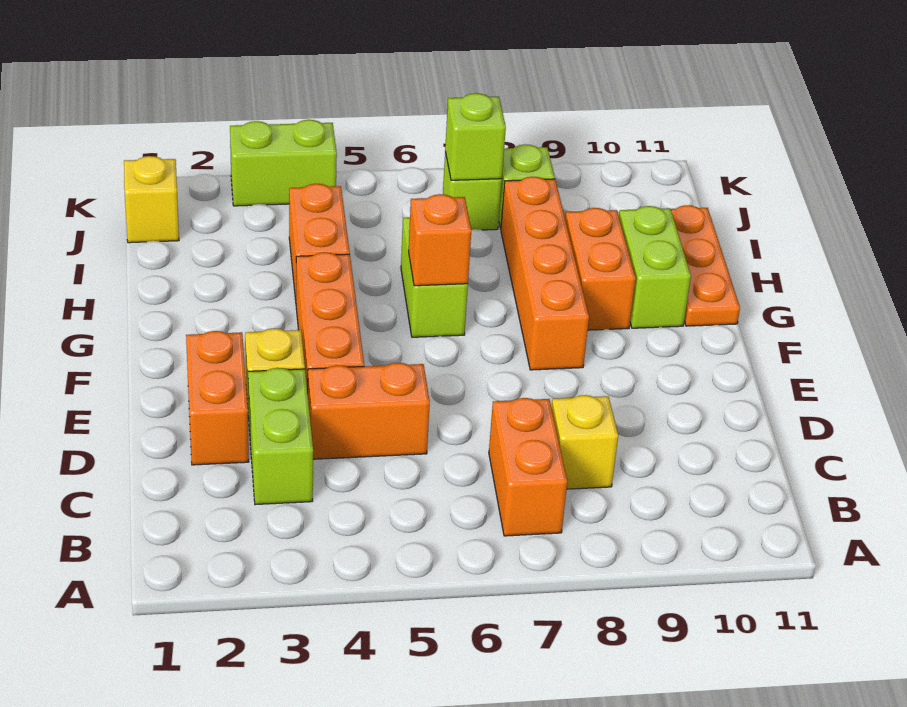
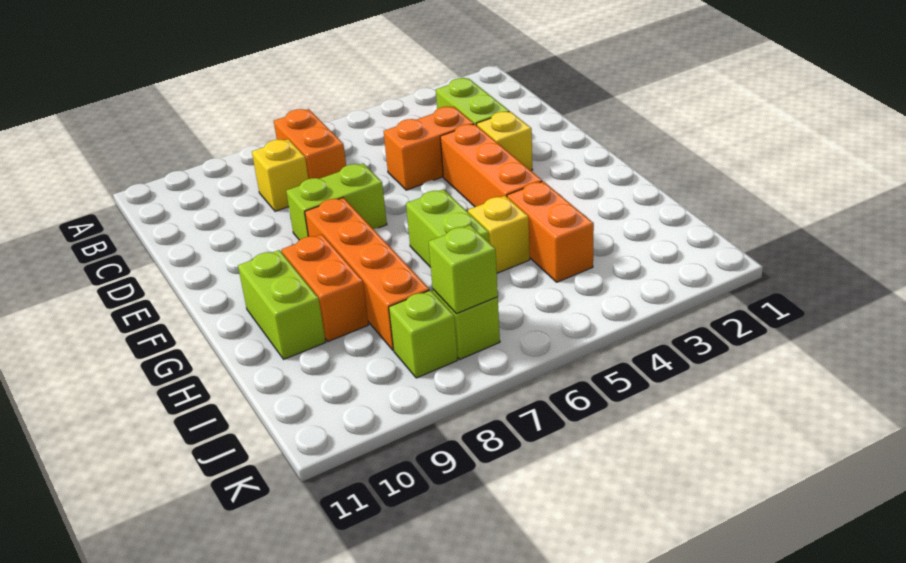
orange brick D2:E2 level 1 -> none
orange brick G6 level 2 -> none
orange plate G11:I11 level 1 -> none
yellow brick J1 level 1 -> yellow brick H5 level 1
lime brick K3:K4 level 1 -> lime brick E7:E8 level 1

